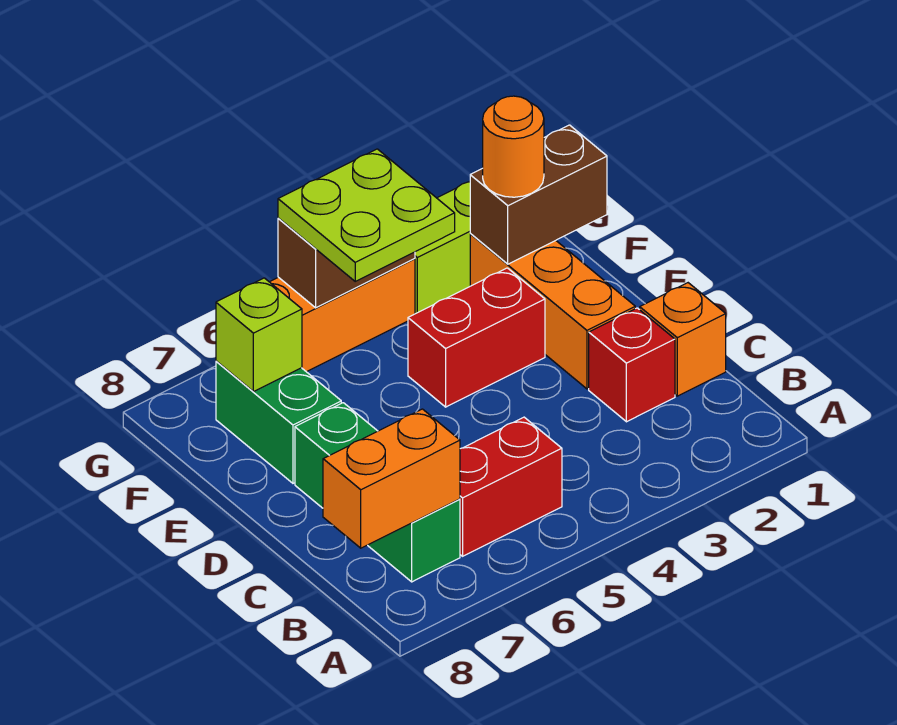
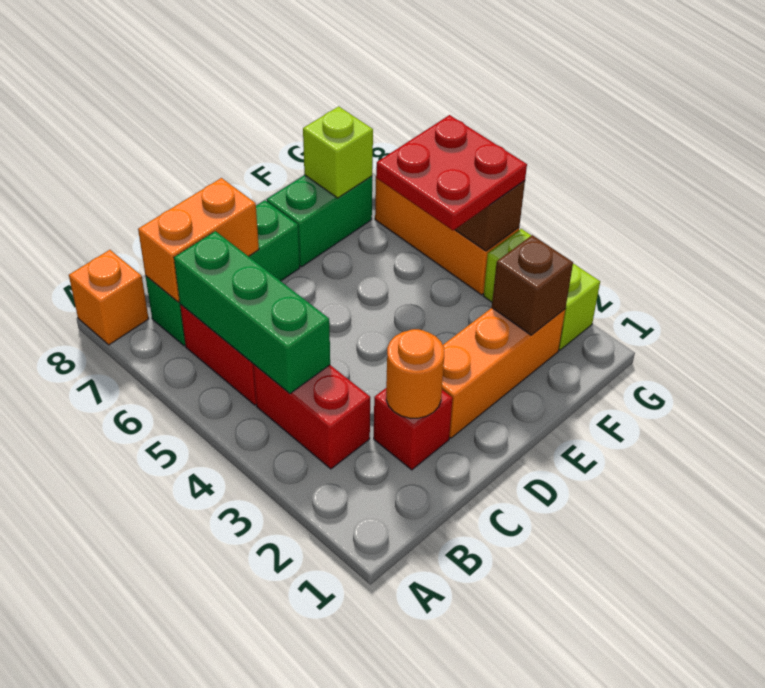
none -> green brick B4:B6 level 2
orange brick B7:B8 level 2 -> orange brick B7:C7 level 2
orange brick C1 level 1 -> orange brick A8 level 1
red brick E3:E4 level 1 -> red brick B3:B4 level 1
brown brick F1:F2 level 2 -> brown brick F2 level 2
orange round brick F2 level 3 -> orange round brick C2 level 2
lime plate F4:G5 level 3 -> red plate F4:G5 level 3

